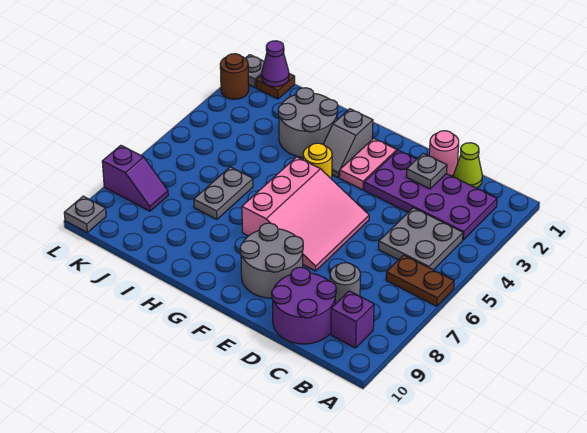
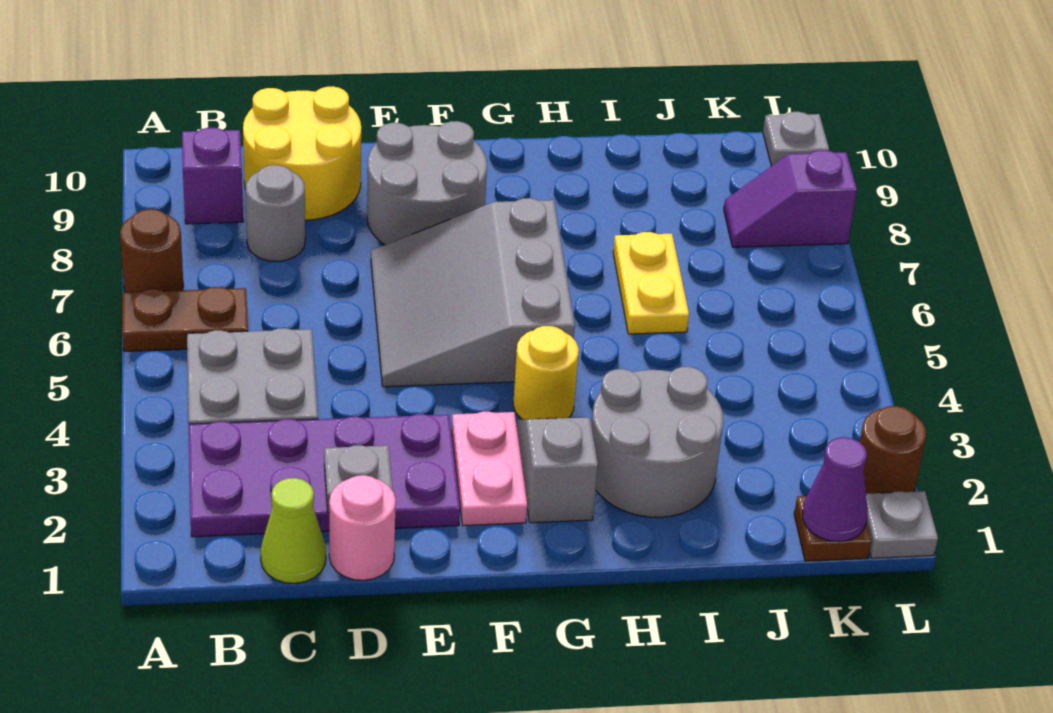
none -> brown round brick A7 level 1
purple round brick C9:D10 level 1 -> yellow round brick C9:D10 level 1
pink slope E5:G7 level 1 top G -> grey slope E5:G7 level 1 top G
grey plate I6:I7 level 1 -> yellow plate I6:I7 level 1

